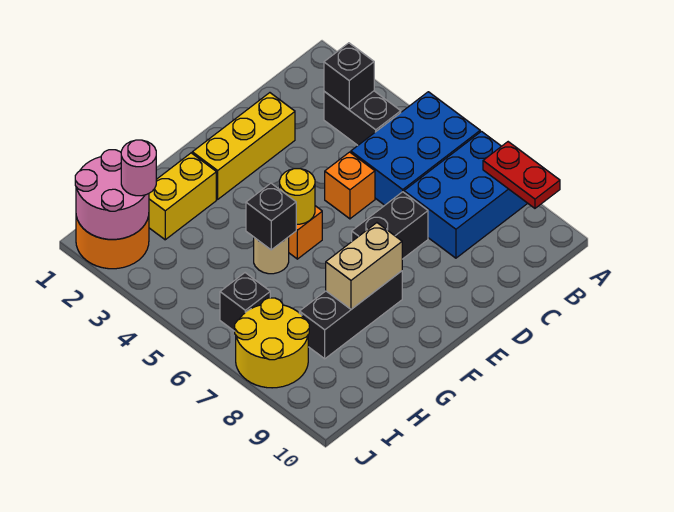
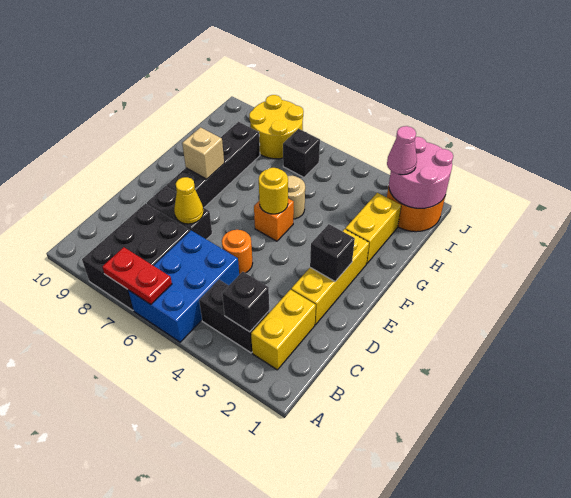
blue brick A7:C8 level 1 -> black brick A7:C8 level 1
red plate A8:A9 level 2 -> red plate A6:A7 level 2
none -> yellow brick B2:C2 level 1
orange brick D5 level 1 -> orange round brick D5 level 1
black brick D7:E7 level 1 -> black brick D7:D8 level 1
none -> yellow cone D7 level 2
black brick F8:H8 level 1 -> black brick E8:H8 level 1
tan brick F8:G8 level 2 -> tan brick F8 level 2
black brick G5 level 2 -> black brick E2 level 2
pink round brick I2 level 3 -> pink cone I2 level 3

